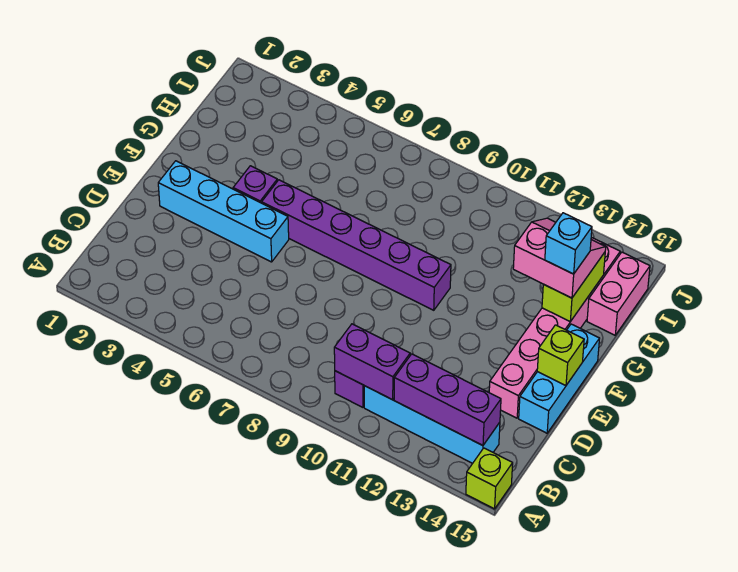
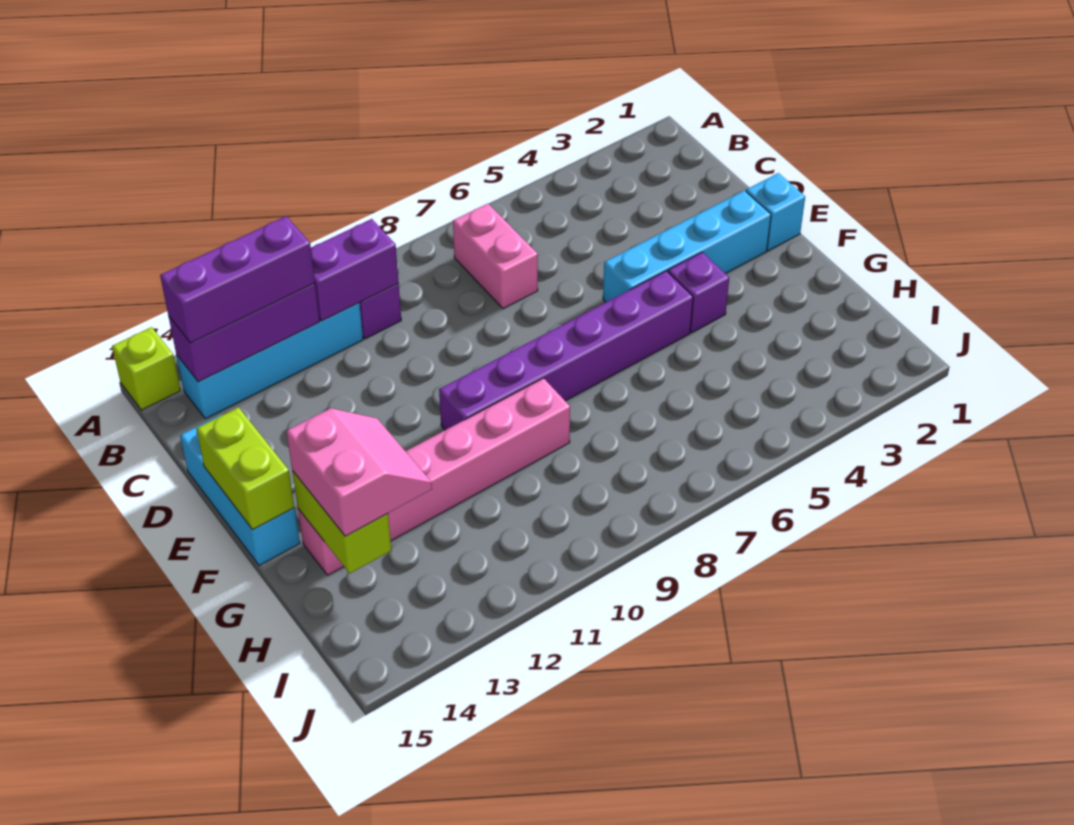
none -> purple brick B12:B14 level 3
pink brick D14:I14 level 1 -> pink brick G9:G14 level 1
lime brick E15 level 2 -> lime brick E15:F15 level 2
pink slope G13:H14 level 3 top G -> pink slope G13:H14 level 3 top 14
cyan brick G14 level 4 -> cyan brick E1 level 1
pink brick H15:I15 level 1 -> pink brick B7:C7 level 1

